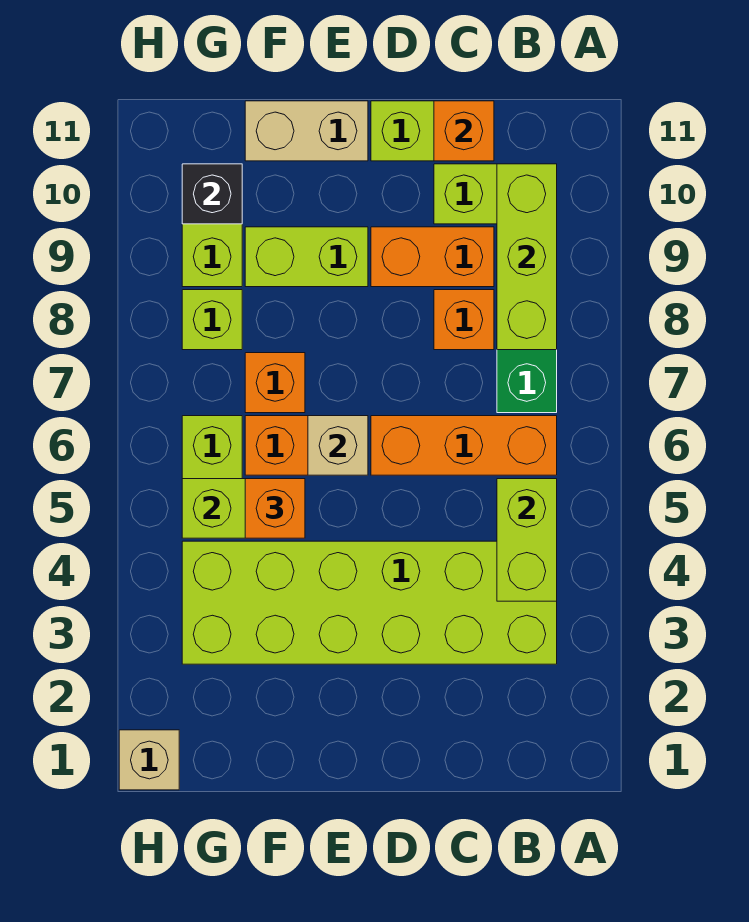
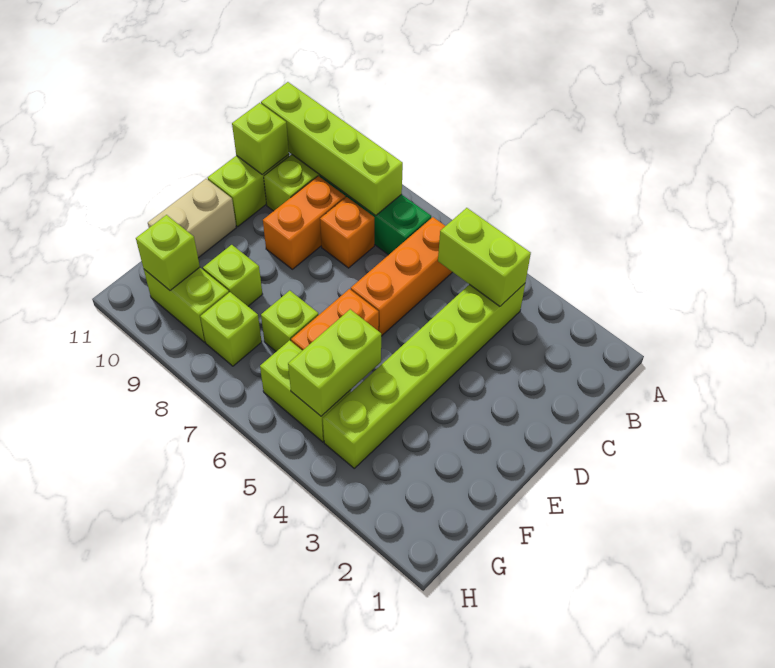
lime brick B3:G4 level 1 -> lime brick B4:G4 level 1
lime brick B8:B10 level 2 -> lime brick B8:B11 level 2
orange brick C11 level 2 -> lime brick C11 level 2
tan brick E6 level 2 -> none
lime brick E9:F9 level 1 -> lime brick F9 level 1
orange brick F5 level 3 -> none
orange brick F7 level 1 -> lime brick F7 level 1
black brick G10 level 2 -> lime brick G10 level 2
tan brick H1 level 1 -> none

